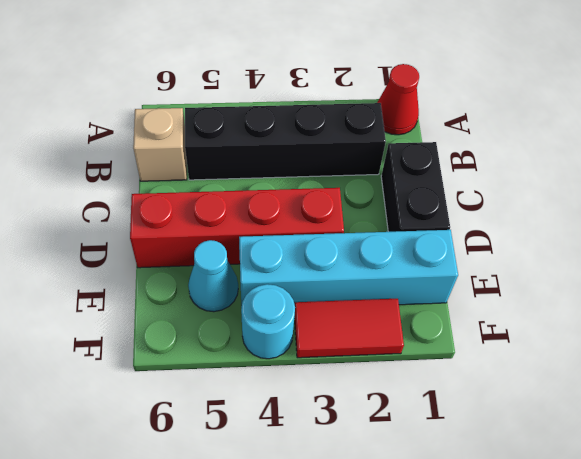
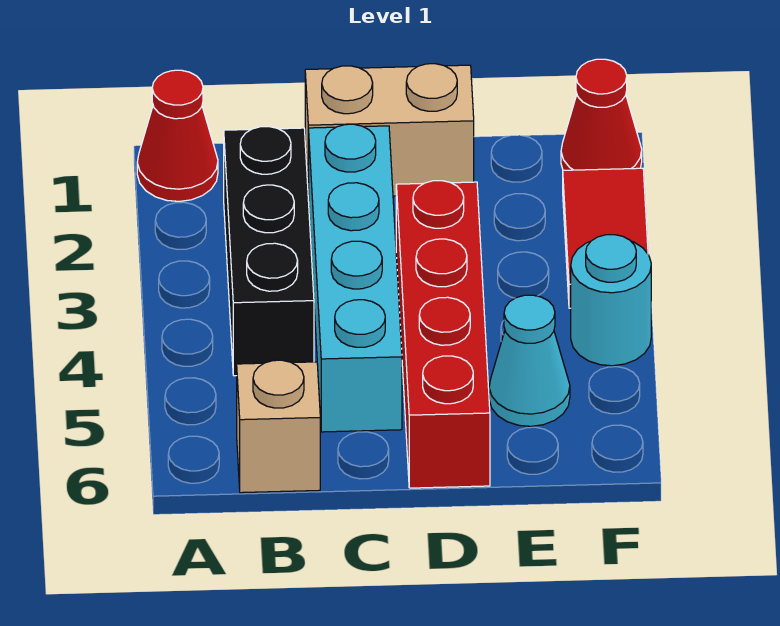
black brick B2:B5 level 1 -> black brick B2:B4 level 1
black brick C1:D1 level 1 -> tan brick C1:D1 level 1
cyan brick E1:E4 level 1 -> cyan brick C2:C5 level 1
none -> red cone F1 level 1

